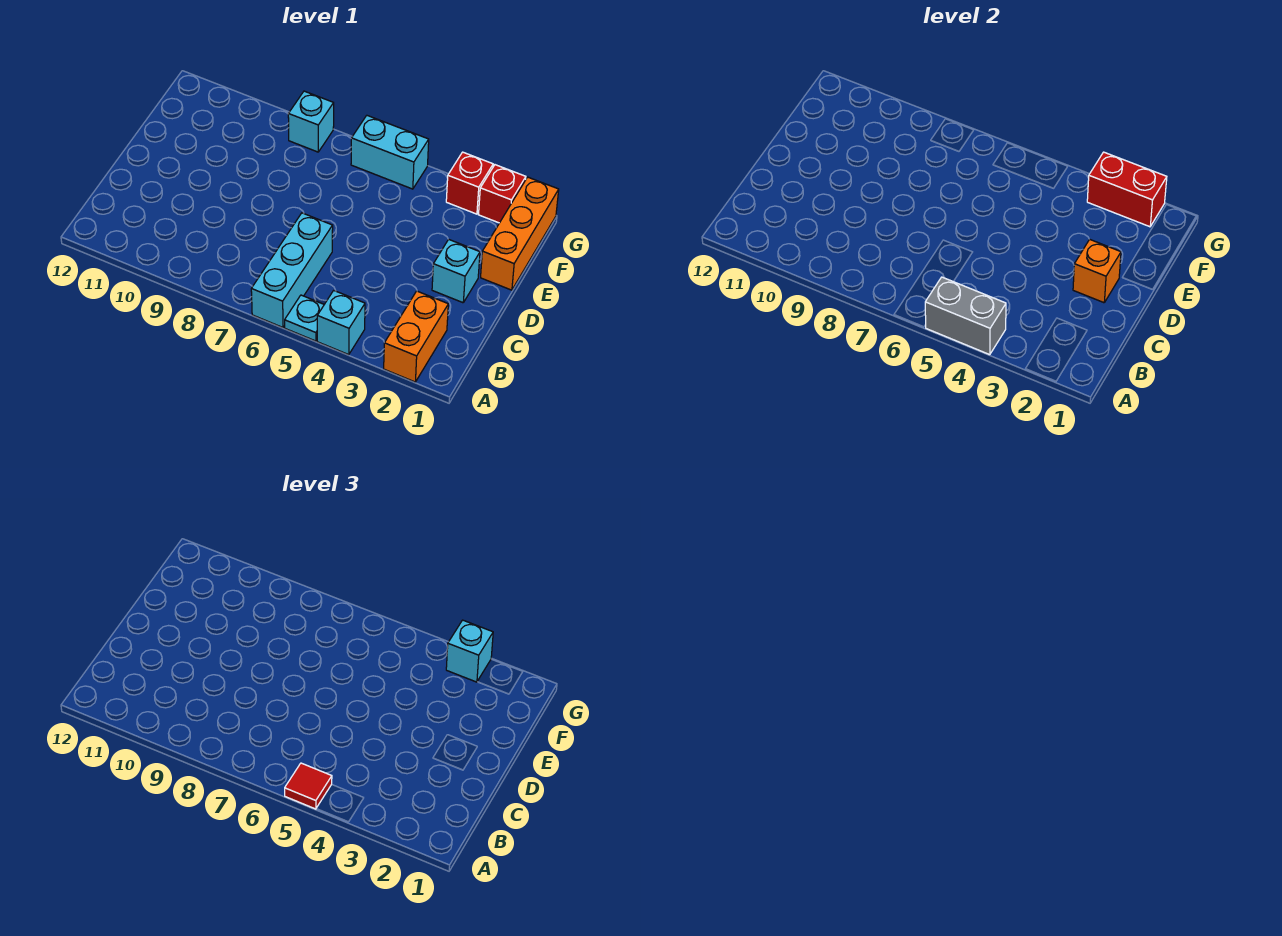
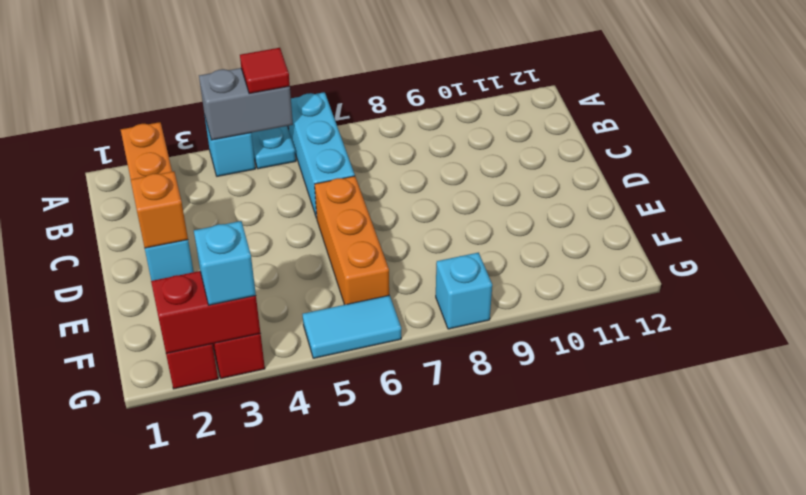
orange brick E1:G1 level 1 -> orange brick D6:F6 level 1
cyan brick G5:G6 level 1 -> cyan tile G5:G6 level 1

